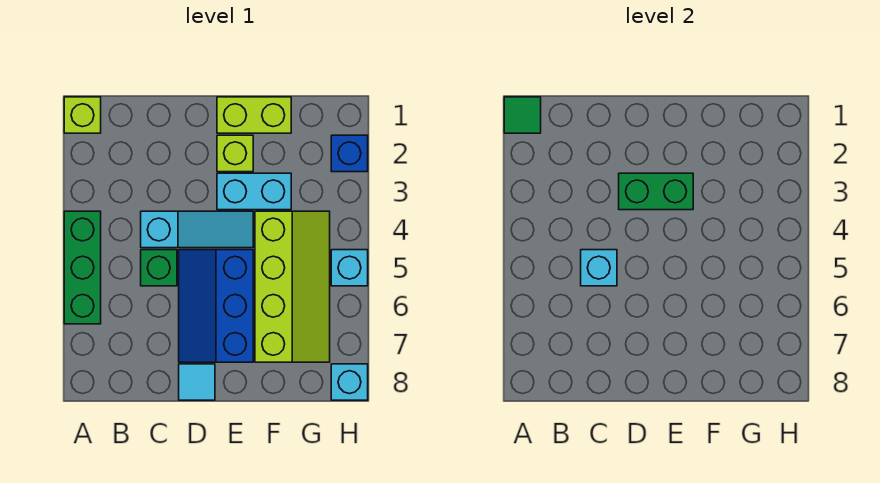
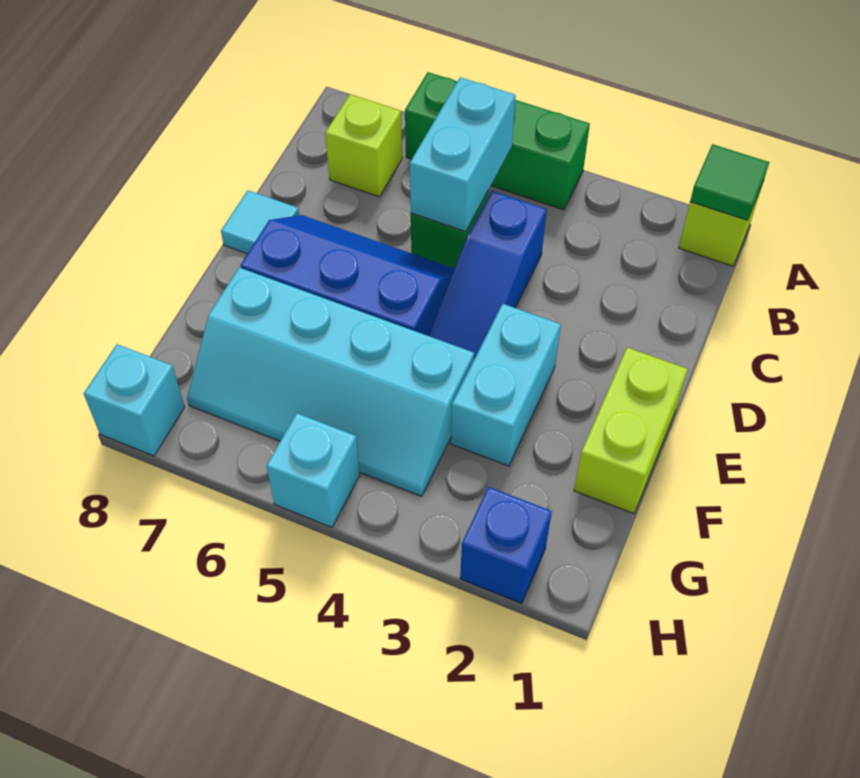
cyan slope C4:E4 level 1 top C -> blue slope C4:E4 level 1 top C
cyan brick C5 level 2 -> cyan brick B5:C5 level 2
green brick D3:E3 level 2 -> none
lime brick E2 level 1 -> lime brick B7 level 1
lime slope F4:G7 level 1 top F -> cyan slope F4:G7 level 1 top F

